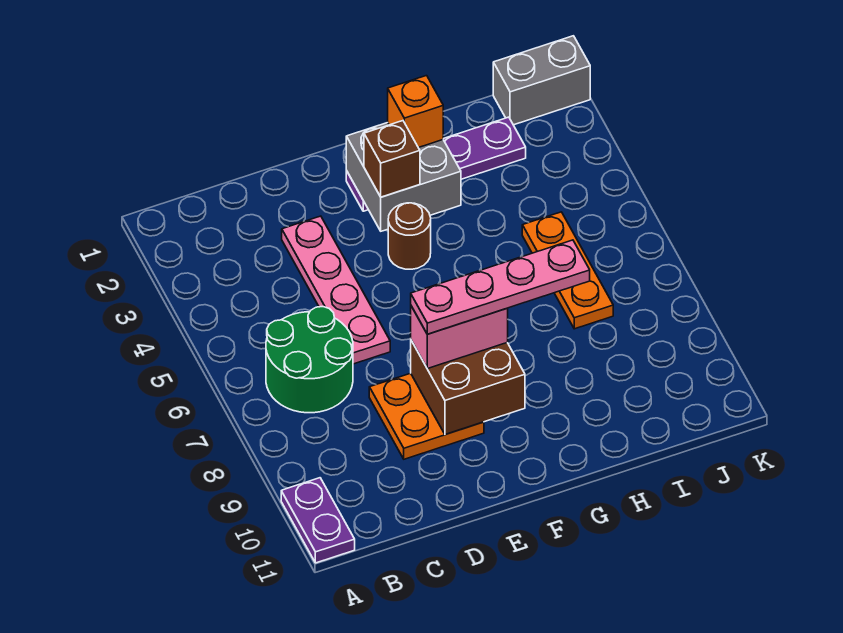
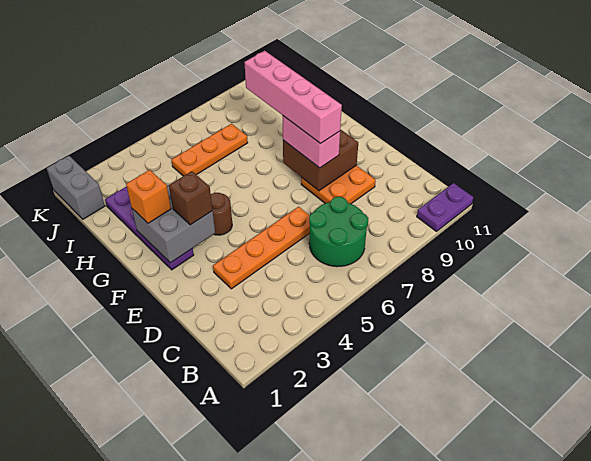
pink plate D3:D6 level 1 -> orange plate D3:D6 level 1
pink plate E8:H8 level 4 -> pink brick E8:H8 level 4

